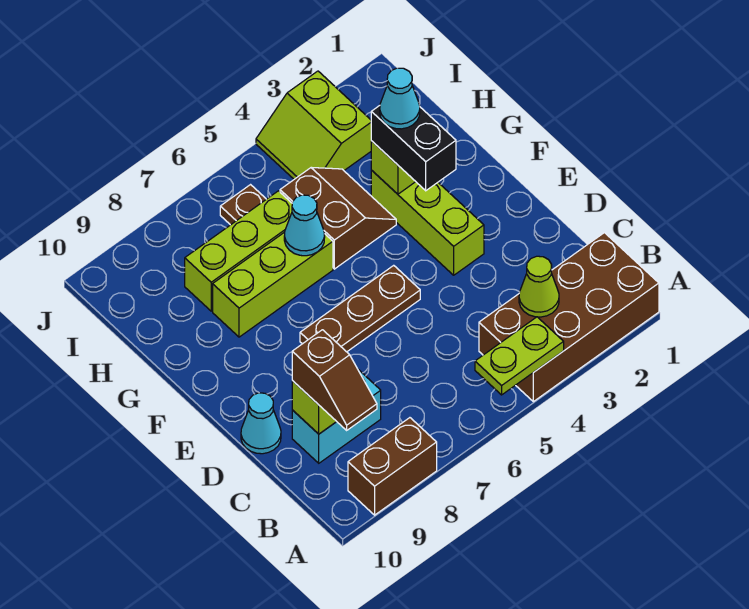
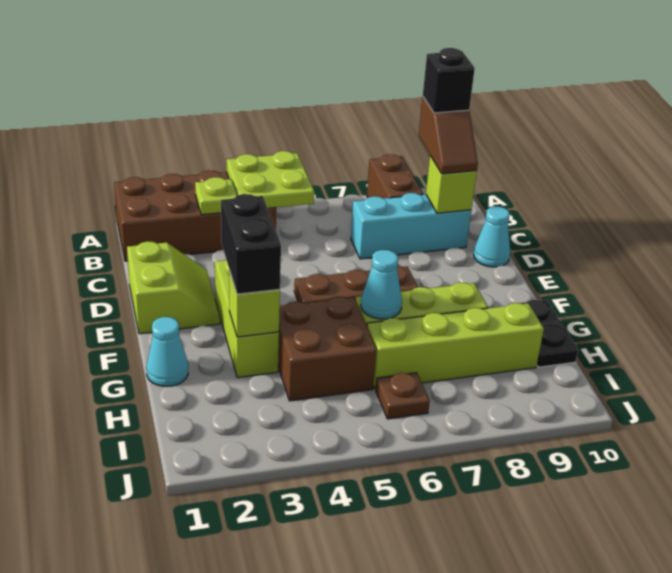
lime plate A4:A5 level 2 -> lime plate A4:B5 level 2
brown brick A8:A9 level 1 -> brown brick A8:B8 level 1
lime cone B3 level 2 -> lime plate B3 level 2
brown slope B9:C9 level 3 top C -> brown slope B9:C9 level 3 top B
none -> black brick B9 level 4
cyan brick C8:C9 level 1 -> cyan brick C7:C9 level 1
cyan cone G3 level 4 -> cyan cone G1 level 1
brown slope G4:H5 level 1 top 5 -> brown brick G4:H5 level 1
none -> black plate G10:H10 level 1
lime brick H6:H8 level 1 -> lime brick H6:H9 level 1
lime slope I3:J4 level 1 top 3 -> lime slope D1:E2 level 1 top 1

